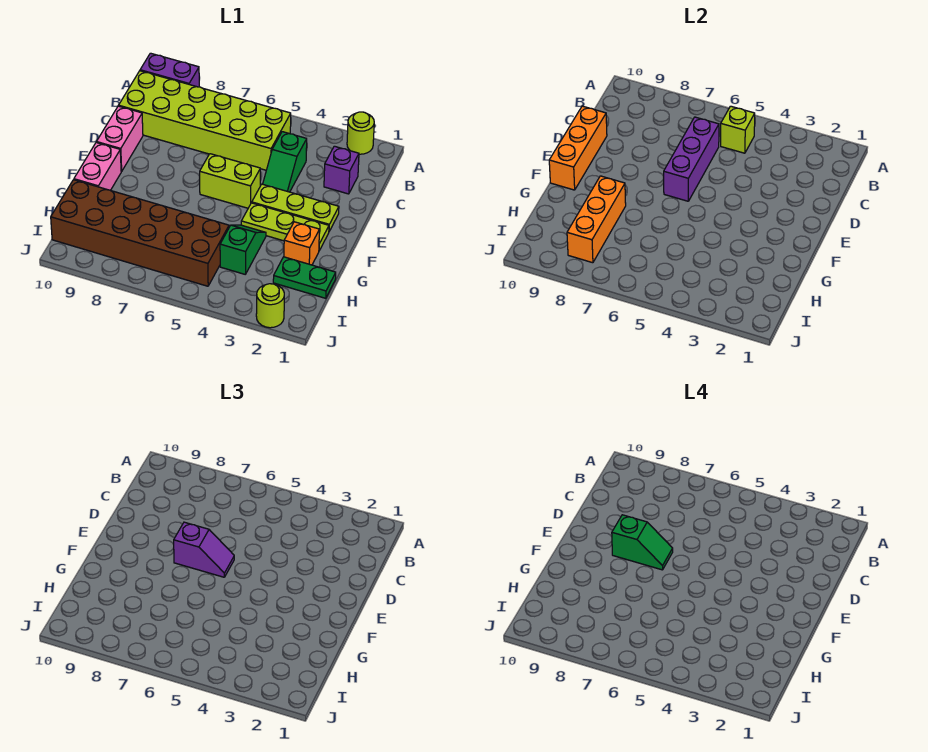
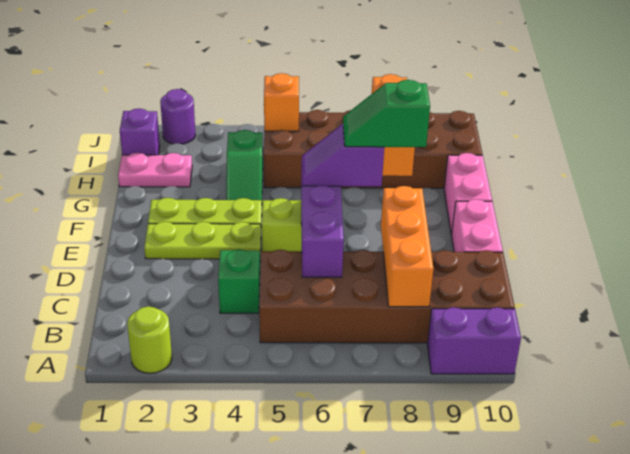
lime brick B5:C10 level 1 -> brown brick B5:C10 level 1
lime brick B5 level 2 -> none
purple brick C2 level 1 -> purple brick I1 level 1
orange brick D10:F10 level 2 -> orange brick B8:D8 level 2
orange brick G2 level 1 -> orange brick I5 level 2
green plate H1:H2 level 1 -> pink plate H1:H2 level 1
lime round brick J2 level 1 -> purple round brick J2 level 1

